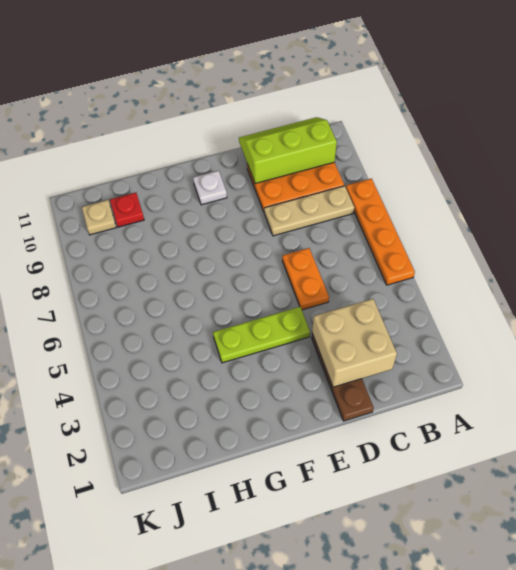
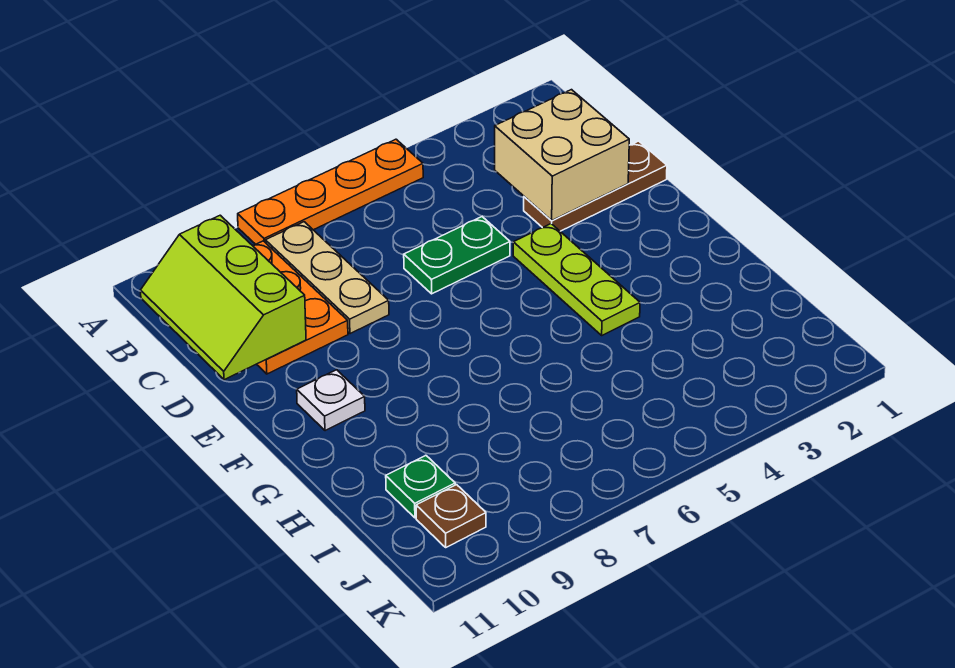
orange plate D5:D6 level 1 -> green plate D5:D6 level 1
red plate I10 level 1 -> green plate I10 level 1
tan plate J10 level 1 -> brown plate J10 level 1

